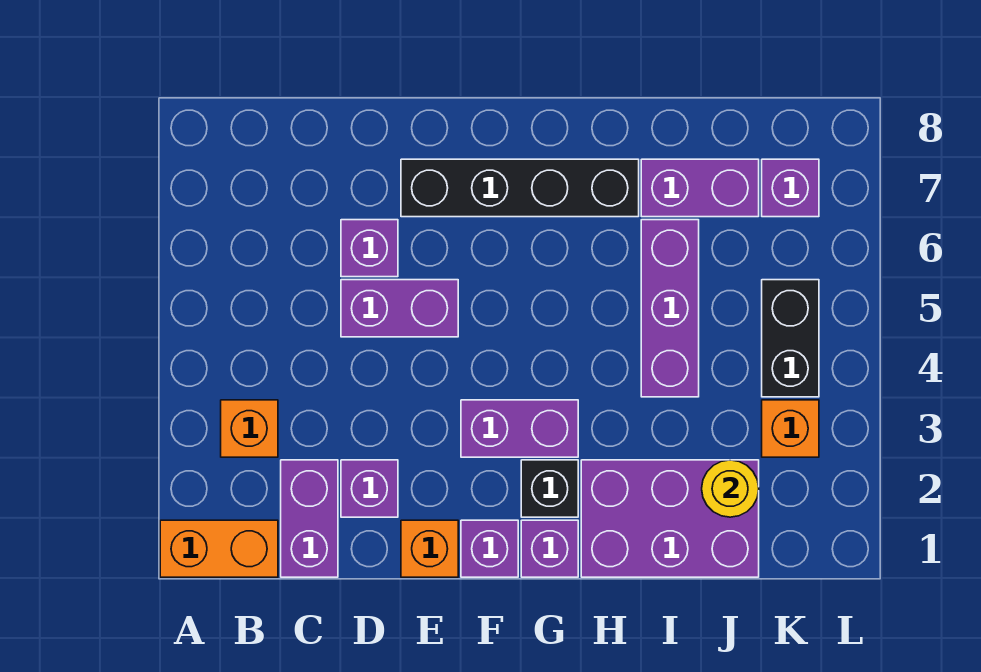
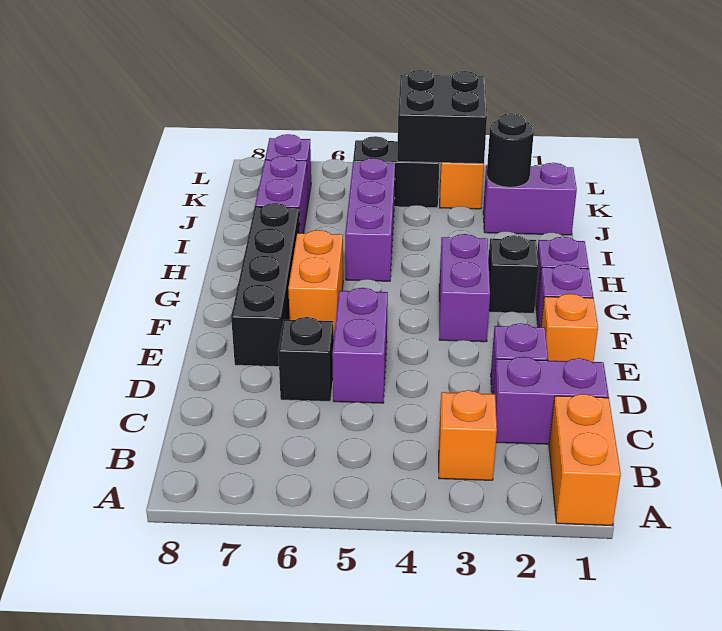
purple brick D6 level 1 -> black brick D6 level 1
none -> orange brick F6:G6 level 1
purple brick H1:J2 level 1 -> purple brick J1:J2 level 1
purple brick I4:I6 level 1 -> purple brick H5:J5 level 1
yellow round brick J2 level 2 -> black round brick J2 level 2
none -> black brick K3:L4 level 2

